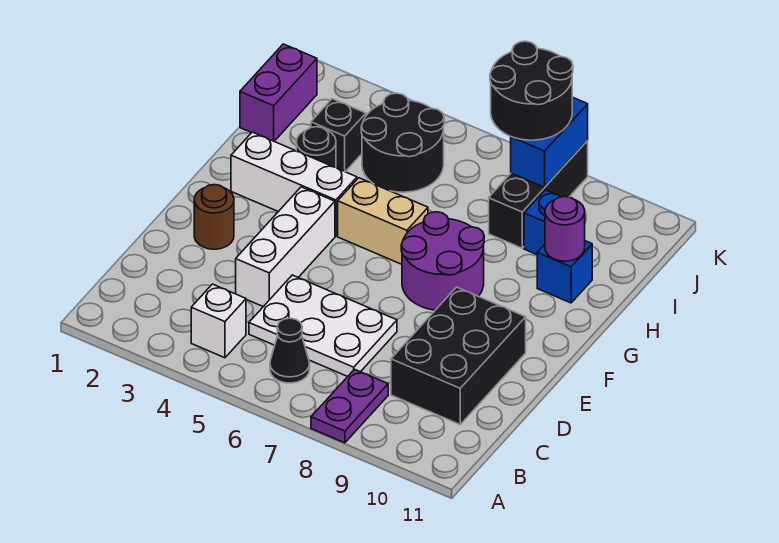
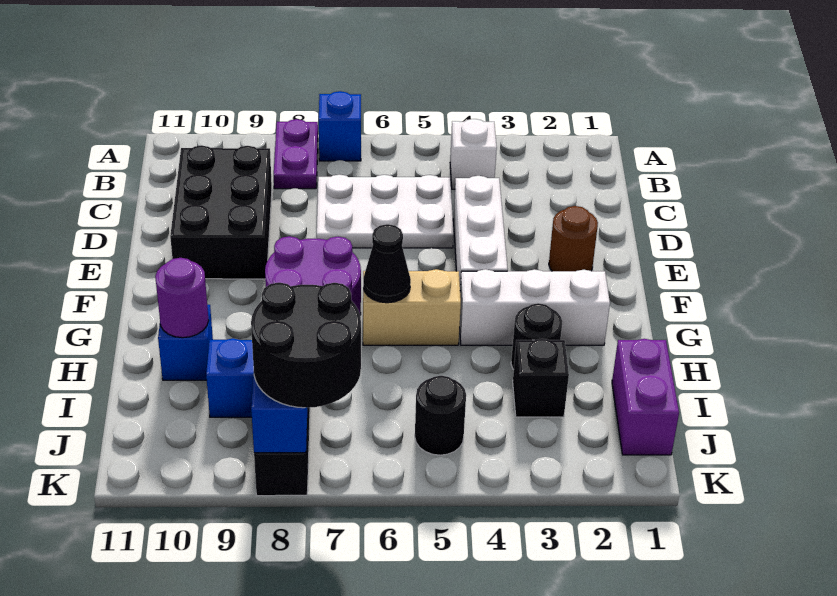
none -> blue brick A7 level 1
black cone B6 level 1 -> black cone G6 level 2
black round brick I4:J5 level 1 -> black round brick J5 level 1

